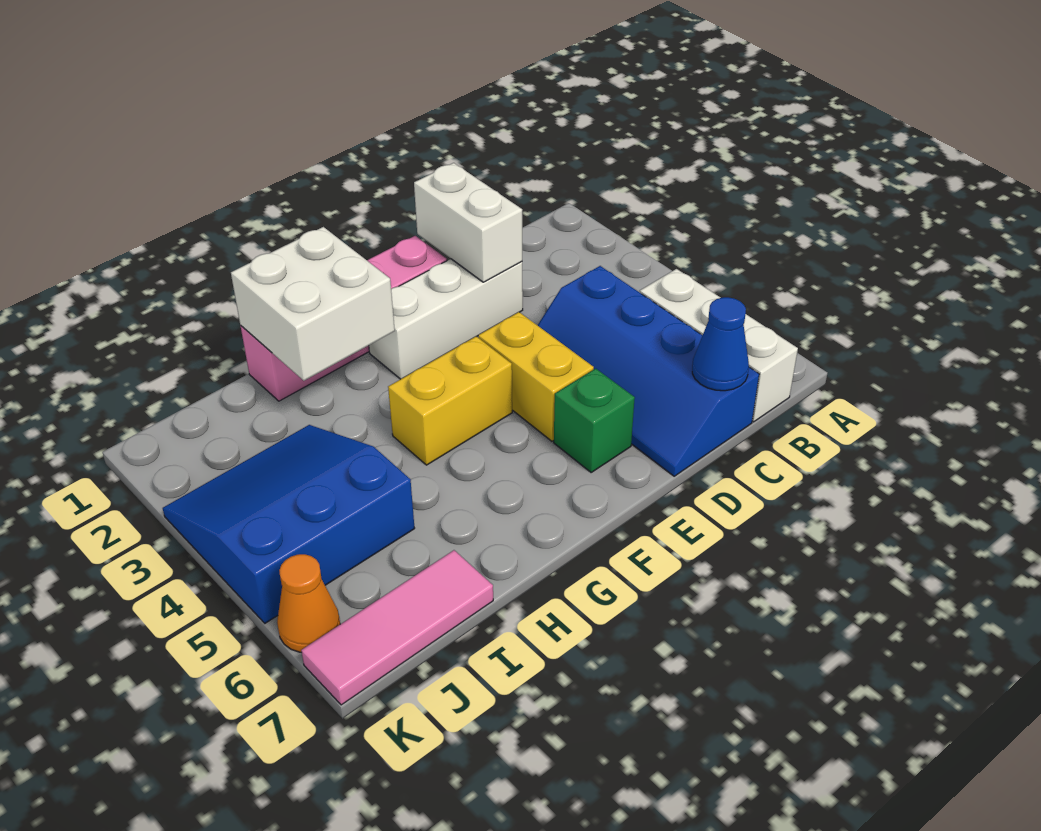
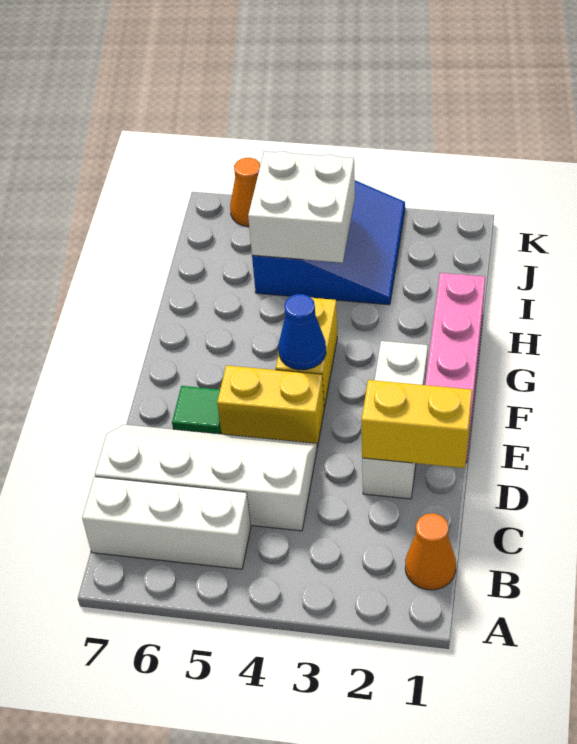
none -> orange cone B1 level 1
blue slope C4:D7 level 1 top C -> white slope C4:D7 level 1 top C
blue cone C7 level 2 -> blue cone F4 level 2
white brick D1:D2 level 2 -> yellow brick D1:D2 level 2
green brick E6 level 1 -> green tile E6 level 1
white brick G1:H2 level 2 -> white brick I4:J5 level 2
pink tile I7:K7 level 1 -> none

